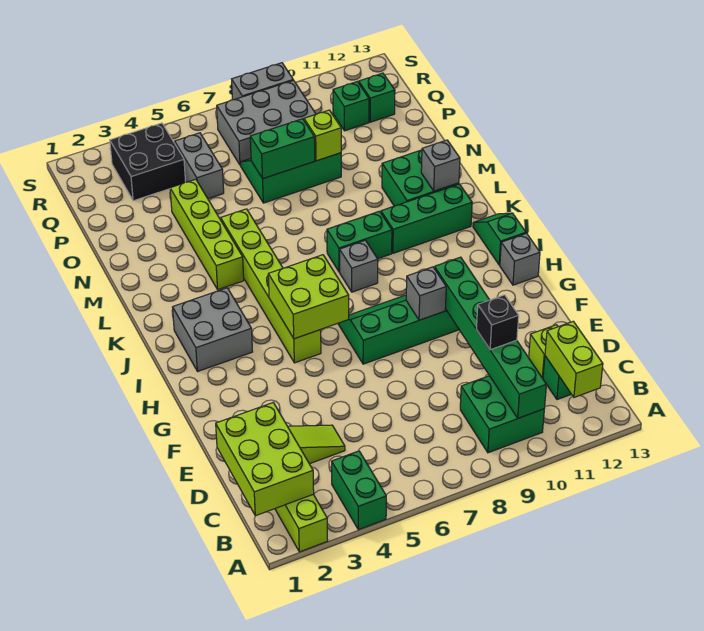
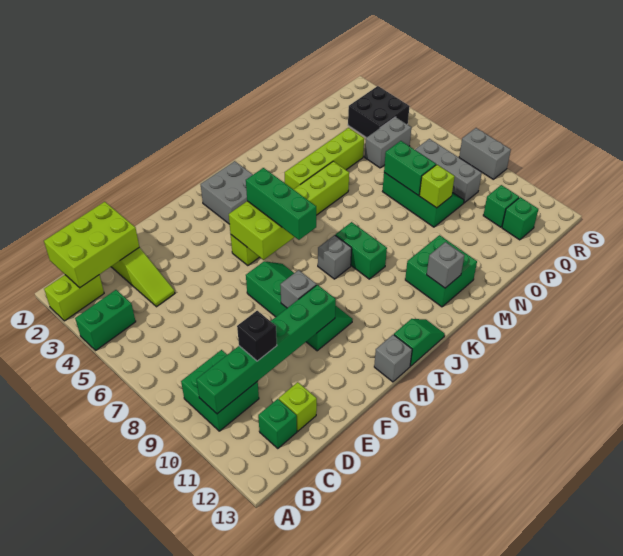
lime brick B12:C12 level 2 -> none
green brick K10:K12 level 1 -> green brick I5:I7 level 3
grey brick Q7:R9 level 1 -> grey brick Q7:Q9 level 1

